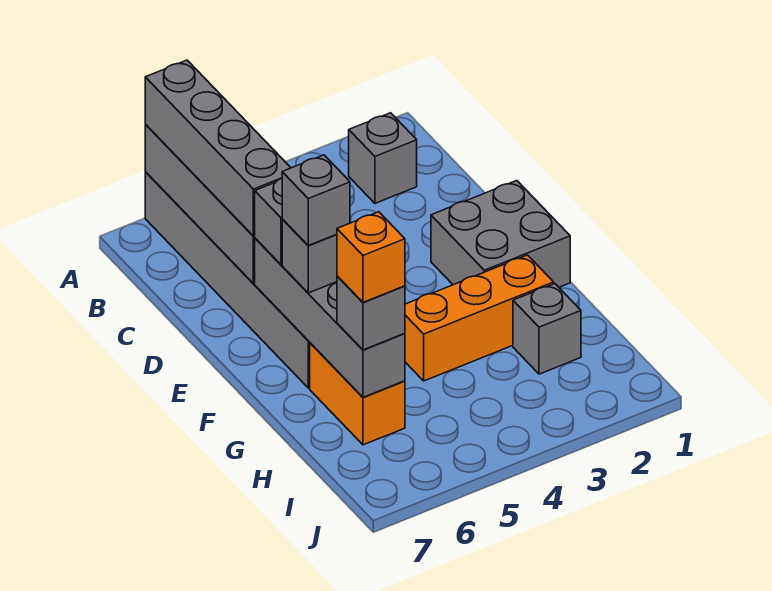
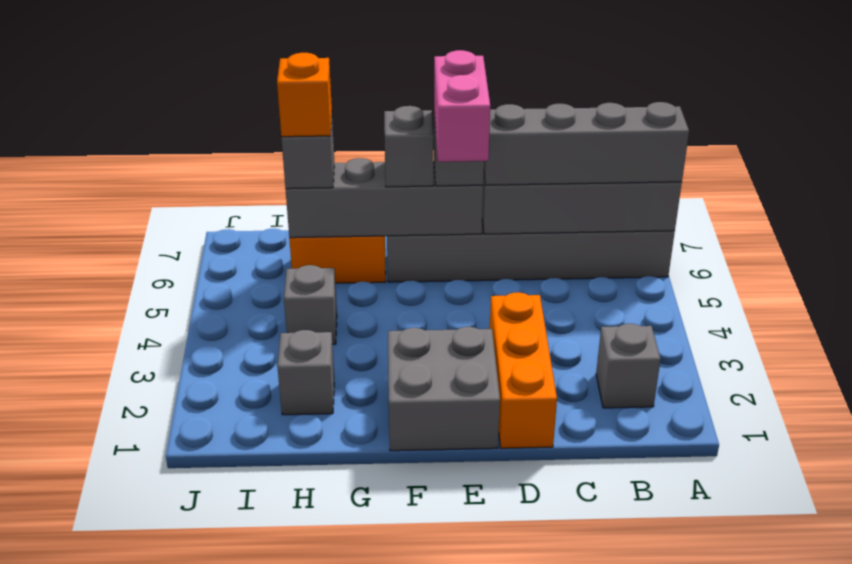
none -> pink brick E5:E6 level 4
grey brick F6 level 4 -> grey brick H4 level 1
orange brick G2:G4 level 1 -> orange brick D1:D3 level 1

